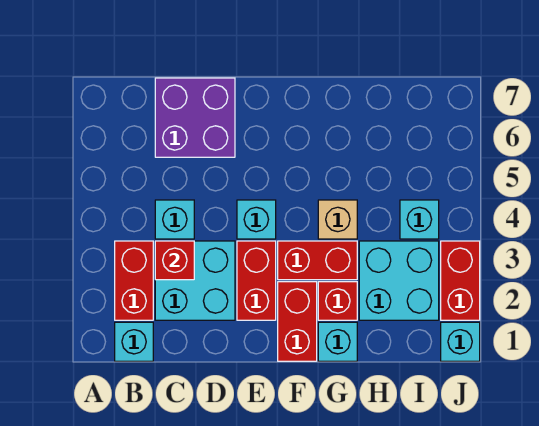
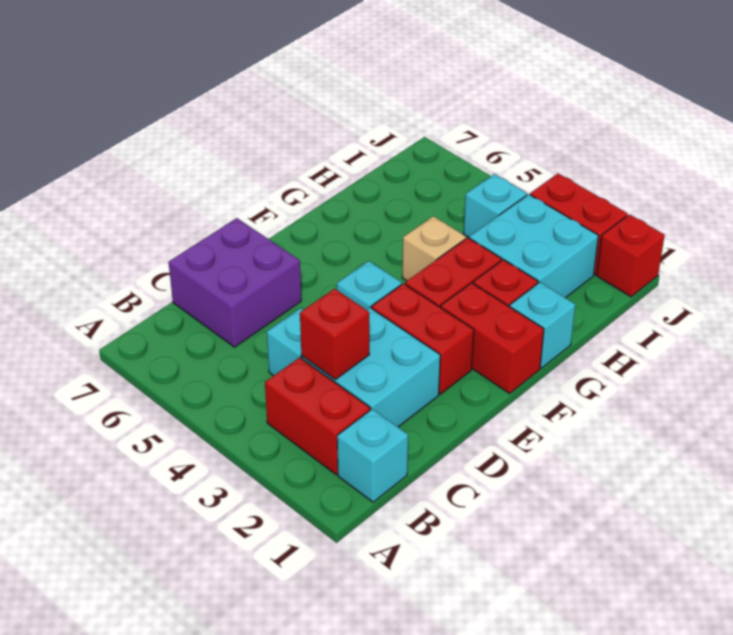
cyan brick J1 level 1 -> red brick J1 level 1

